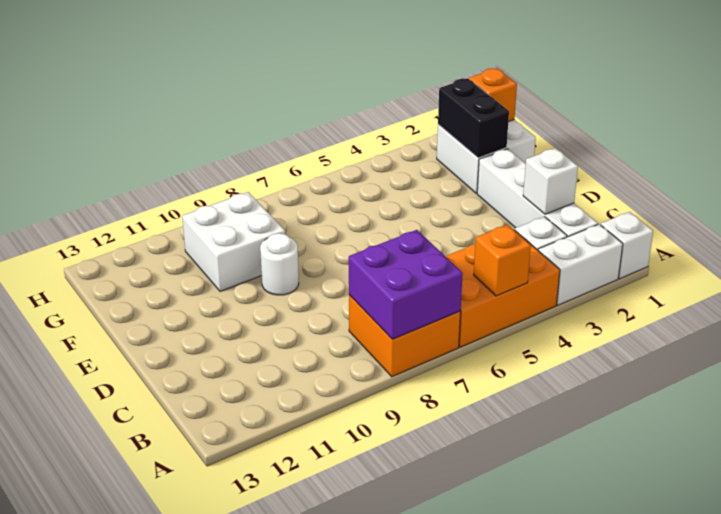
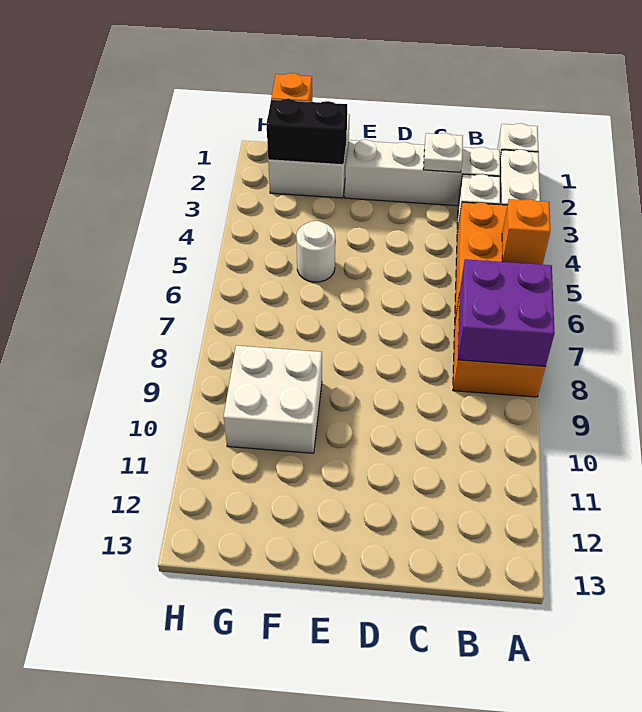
white brick C2 level 2 -> white plate C2 level 2
white round brick E9 level 1 -> white round brick F5 level 1

